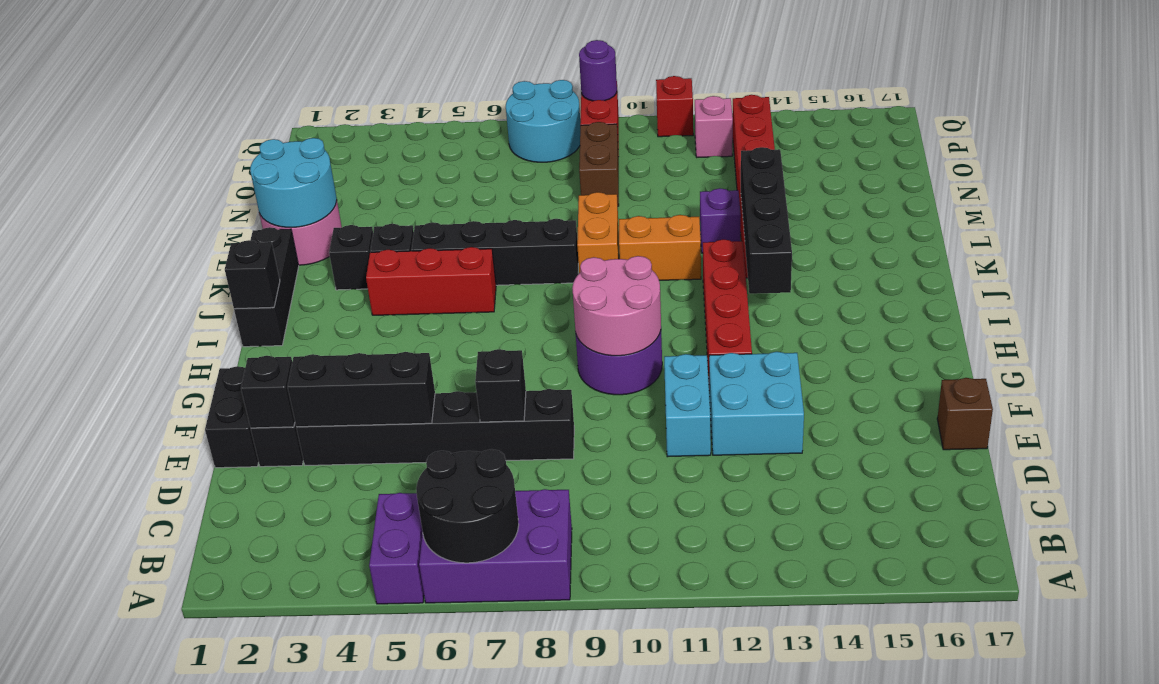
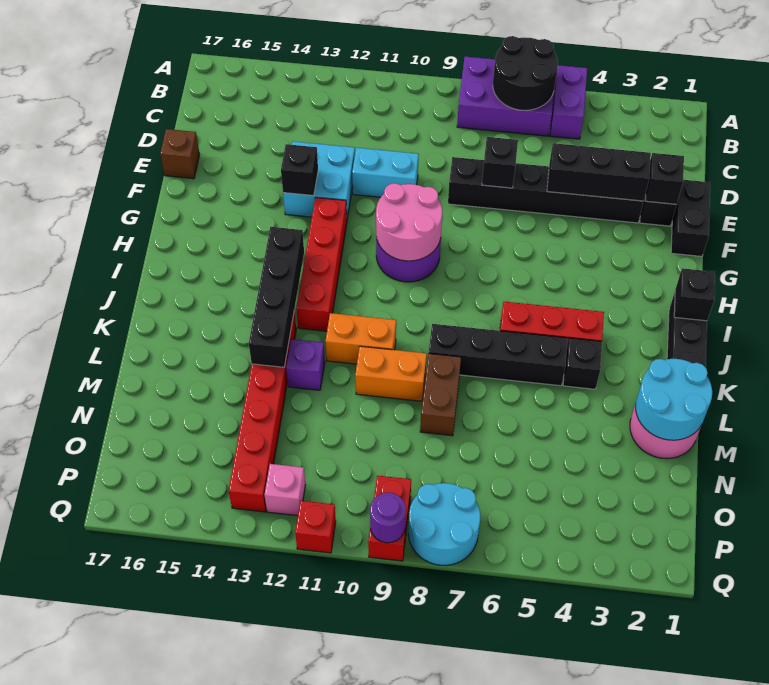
cyan brick E11:F11 level 1 -> cyan brick E10:E11 level 1
black brick K3 level 1 -> black brick F13 level 2
orange brick K9:L9 level 1 -> orange brick L9:L10 level 1
brown brick N9:O9 level 1 -> brown brick L8:M8 level 1

